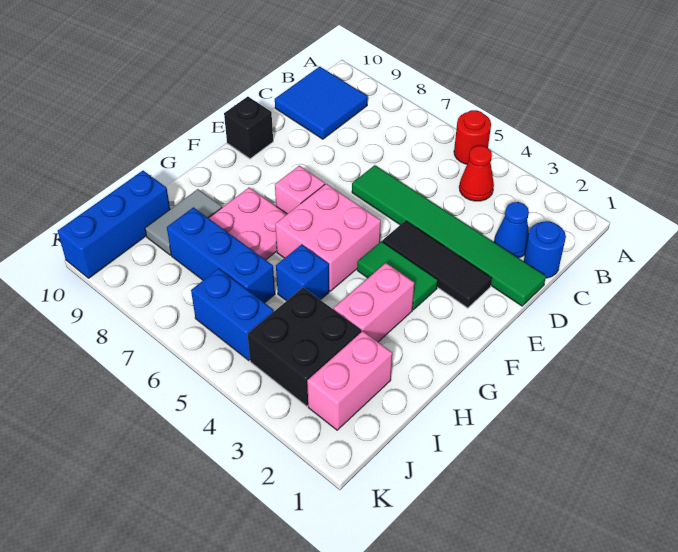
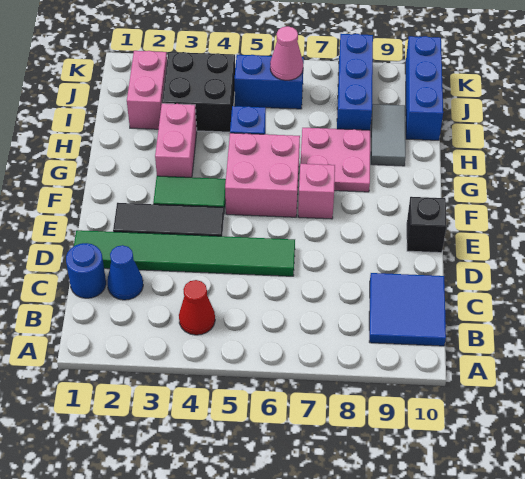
red round brick A5 level 1 -> none
blue brick I6:I8 level 1 -> blue brick I8:K8 level 1
none -> pink cone J6 level 2

